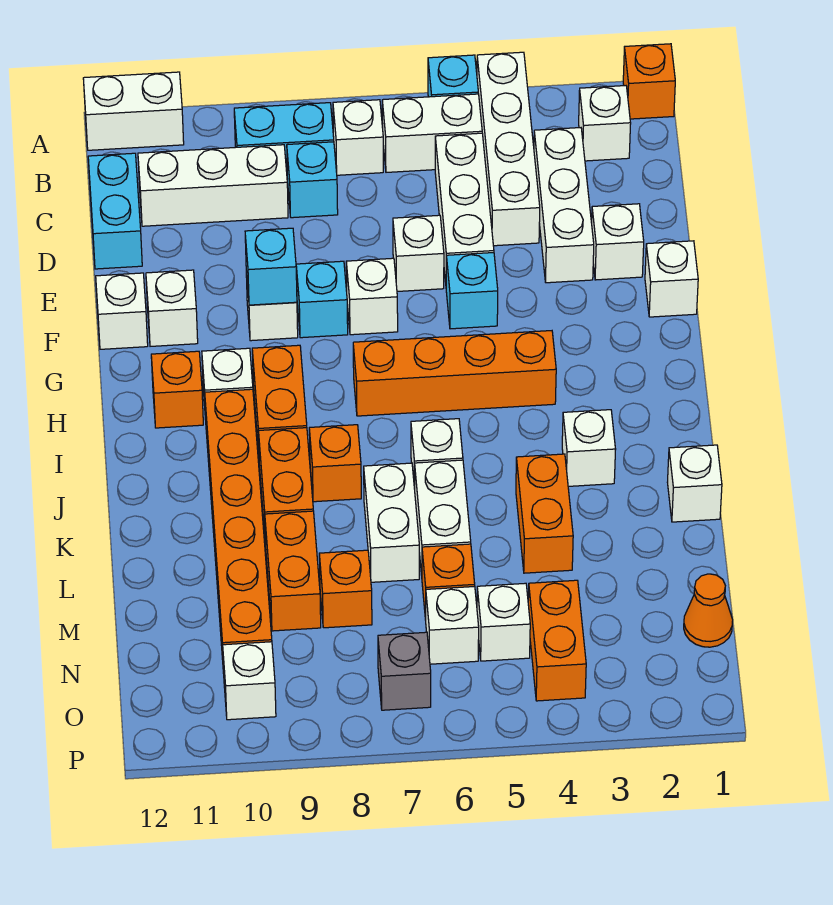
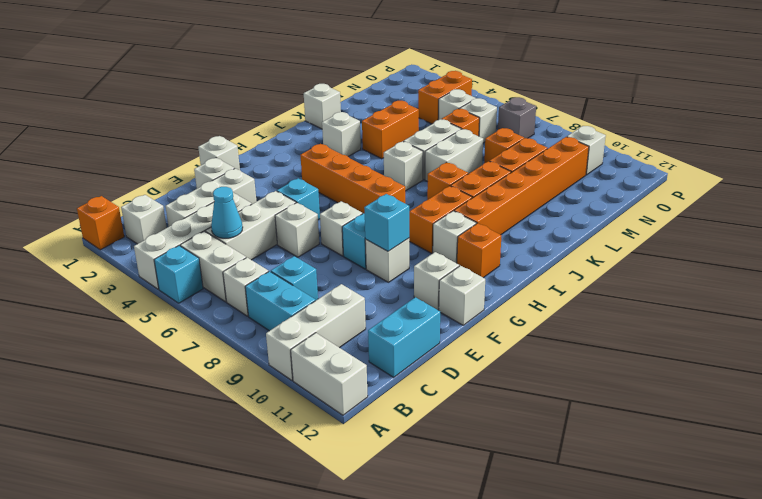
none -> cyan cone C5 level 2
white brick C9:C11 level 1 -> white brick A10:C10 level 1
orange cone N1 level 1 -> none

